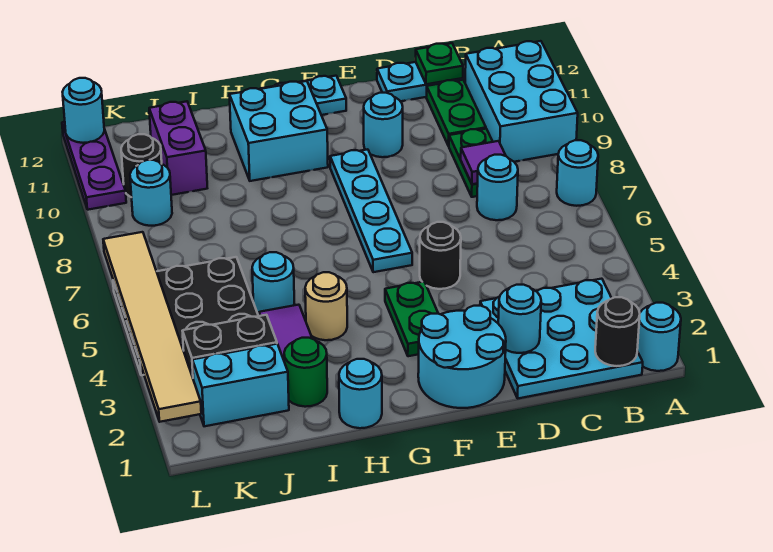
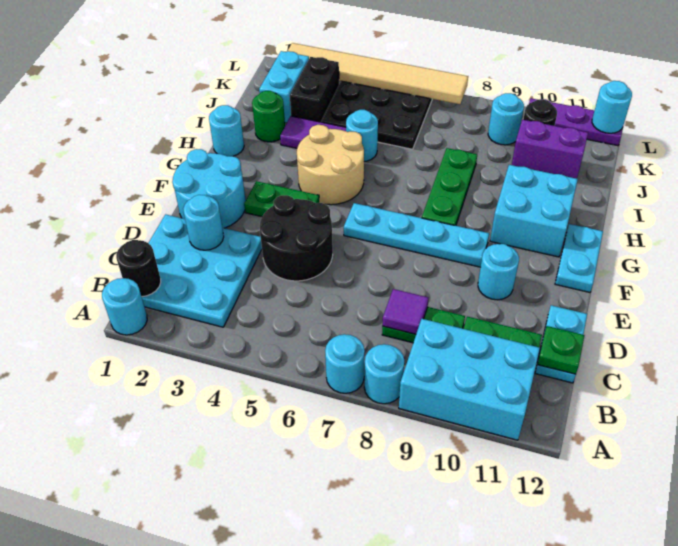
cyan round brick C7 level 1 -> cyan round brick A8 level 1
black round brick E5 level 1 -> black round brick D4:E5 level 1
none -> green plate G8:I8 level 1
tan round brick H4 level 1 -> tan round brick G4:H5 level 1

